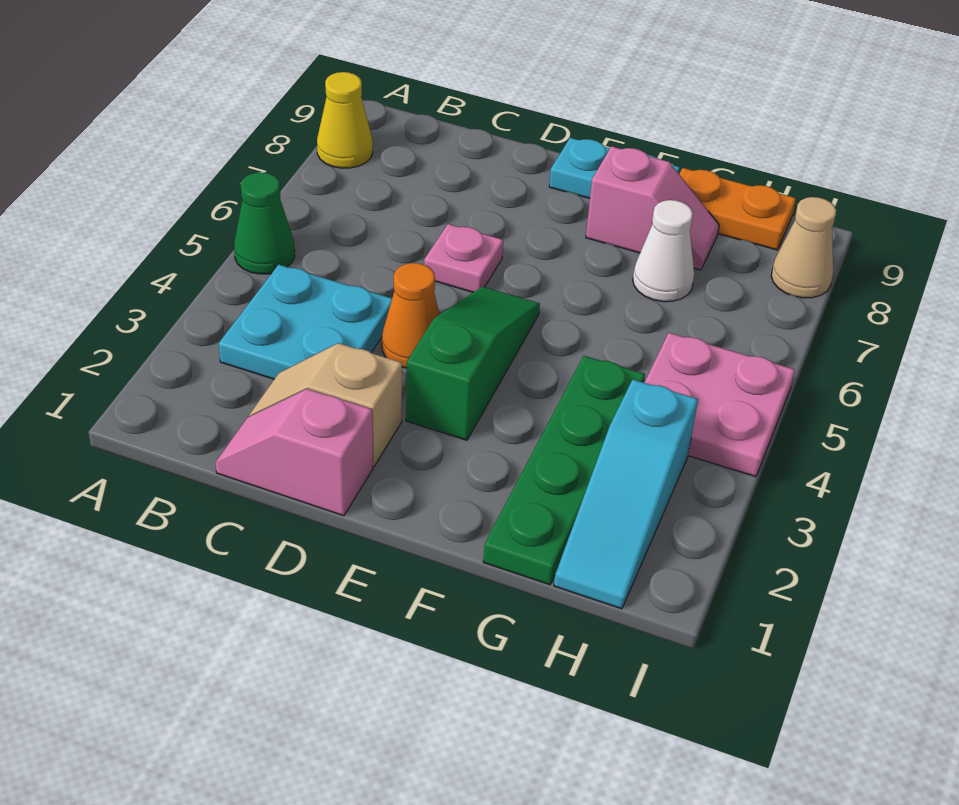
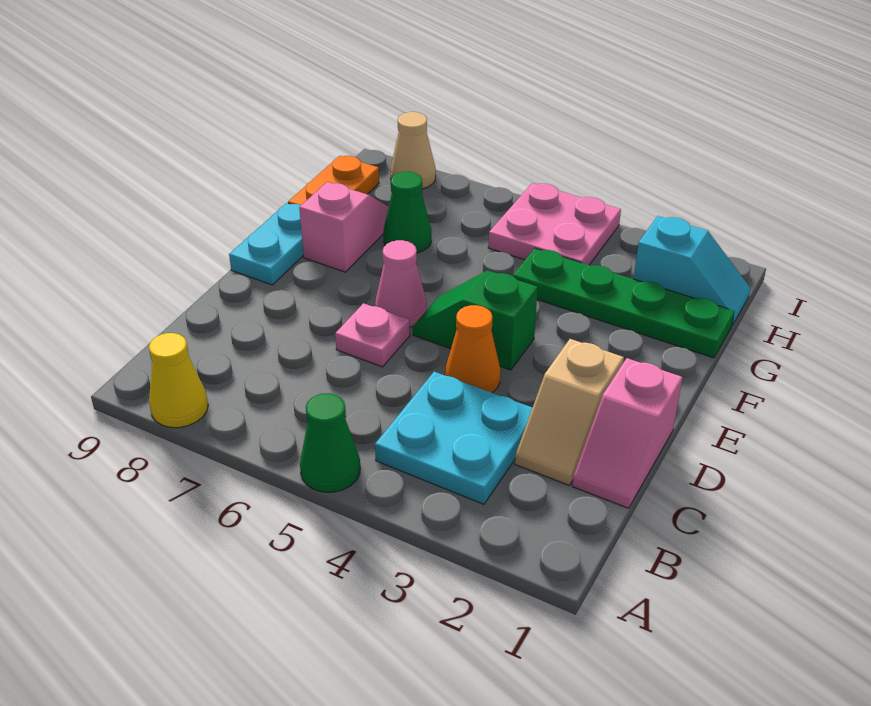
green slope E3:E5 level 1 top 3 -> green slope E4:E5 level 1 top 4
none -> pink cone E6 level 1
white cone G7 level 1 -> green cone G7 level 1
cyan slope H1:H3 level 1 top 3 -> cyan slope H1:H2 level 1 top 2

